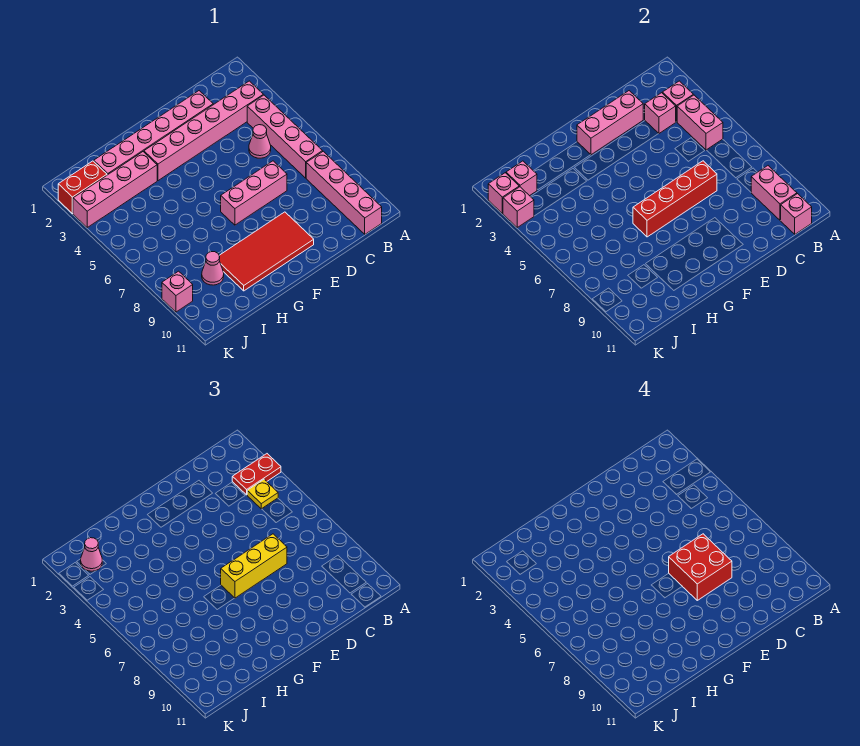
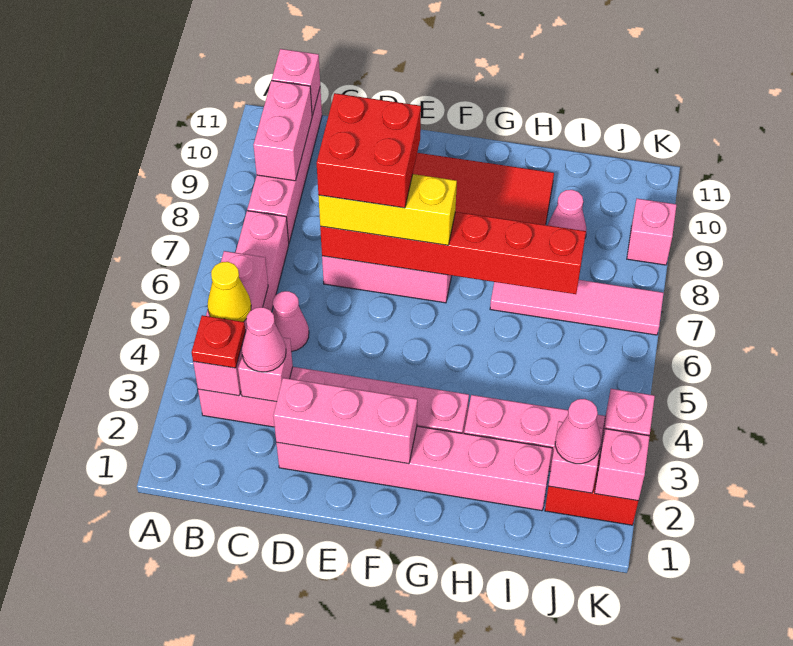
red plate A3:B3 level 3 -> red plate B3 level 3
yellow plate B4 level 3 -> yellow cone B4 level 3
none -> pink cone C3 level 3
red brick D7:G7 level 2 -> red brick D7:I7 level 2
none -> pink tile H7:K7 level 1

